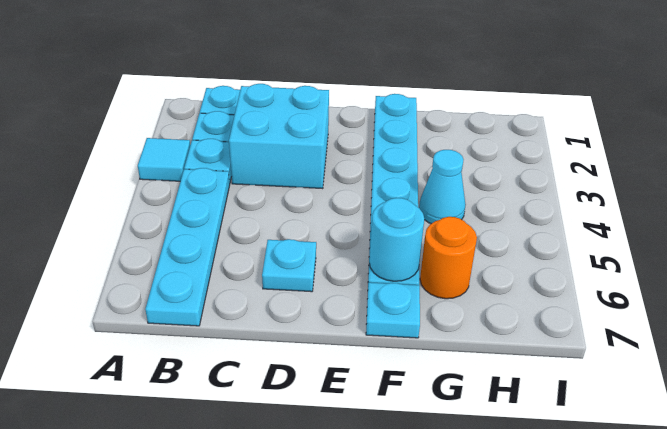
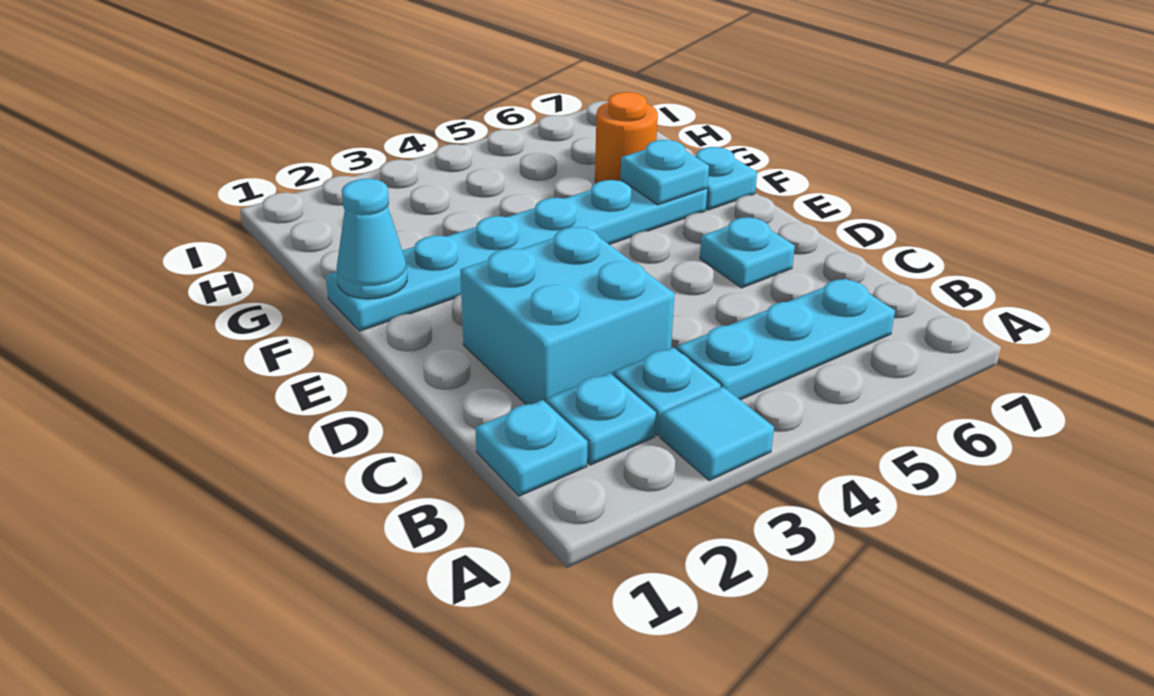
cyan plate B4:B7 level 1 -> cyan plate B4:B6 level 1
cyan round brick F6 level 2 -> cyan plate F6 level 2
cyan cone G4 level 1 -> cyan cone F1 level 2

